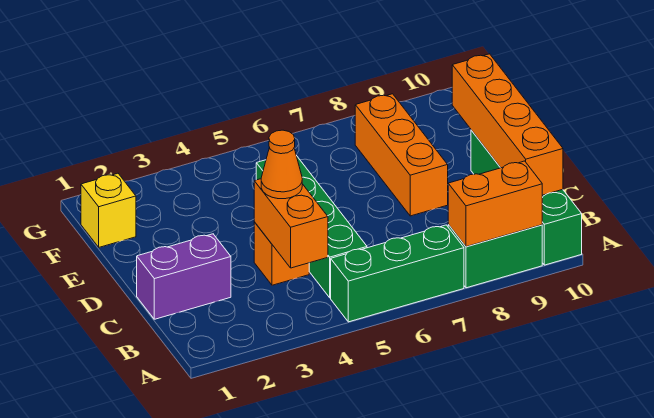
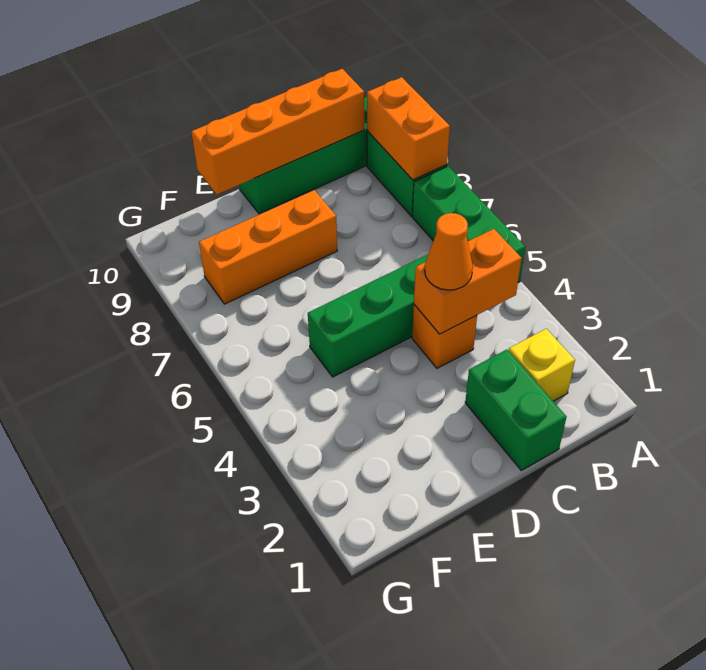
purple brick C1:C2 level 1 -> green brick C1:C2 level 1
yellow brick F1 level 1 -> yellow brick B2 level 1

